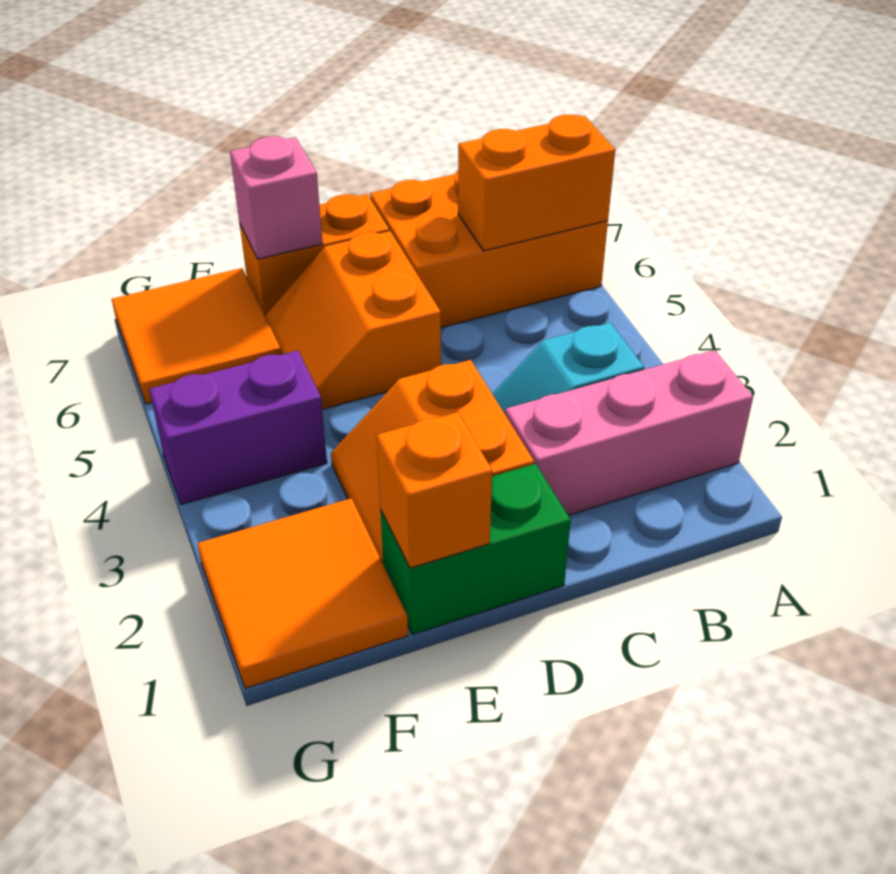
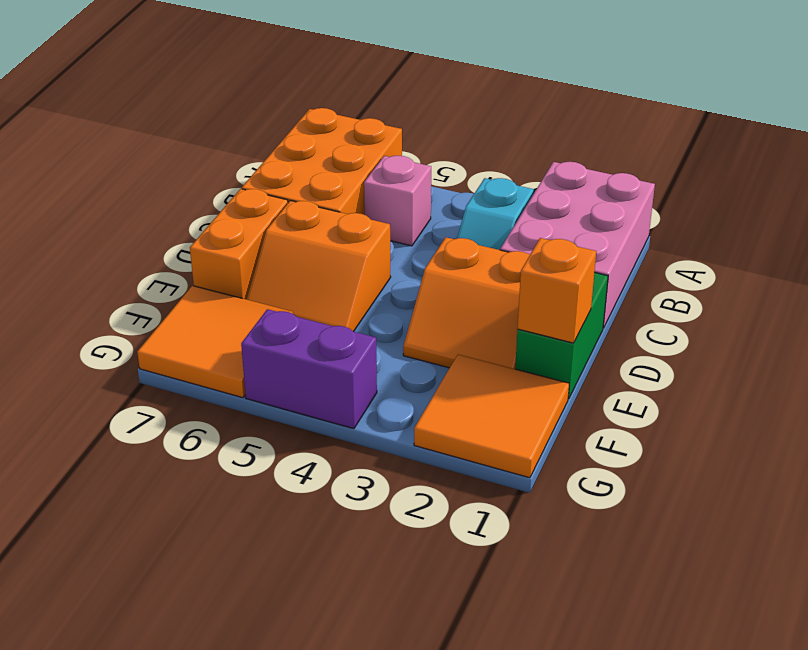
pink brick A2:C2 level 1 -> pink brick A1:C2 level 1
orange brick A6:B6 level 2 -> none
pink brick E7 level 2 -> pink brick B5 level 1
purple brick F4:G4 level 1 -> purple brick G4:G5 level 1

